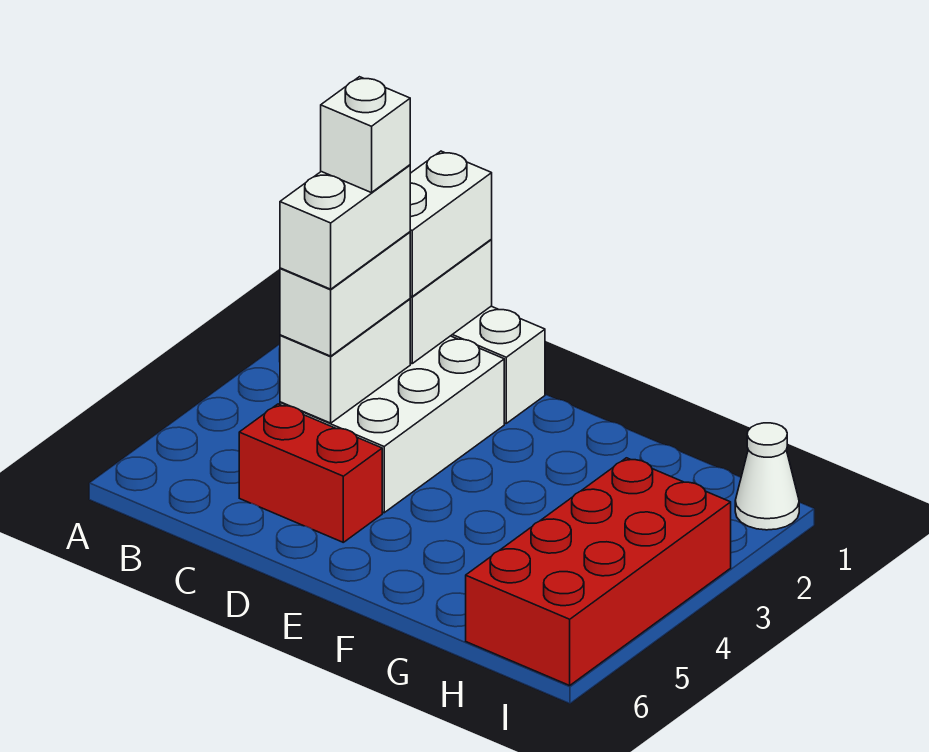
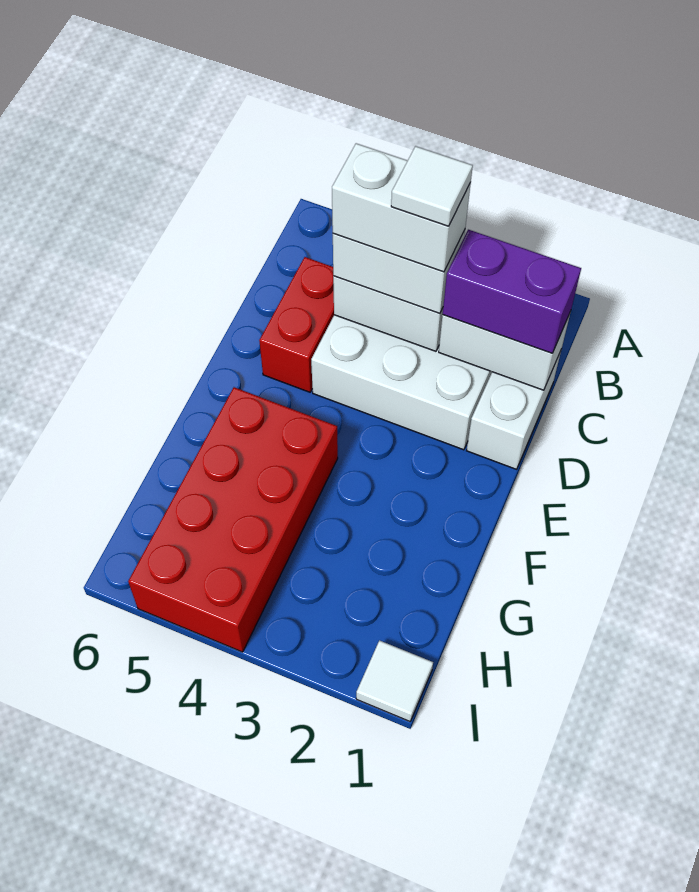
white brick C1:C2 level 3 -> purple brick C1:C2 level 3
white brick C3 level 5 -> white tile C3 level 5
red brick H3:I6 level 1 -> red brick F4:I5 level 1
white cone I1 level 1 -> white tile I1 level 1

